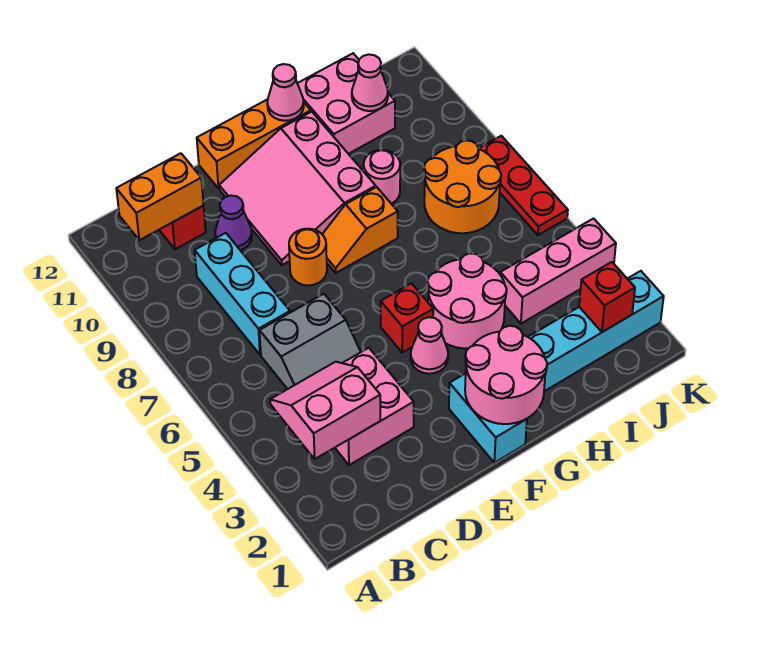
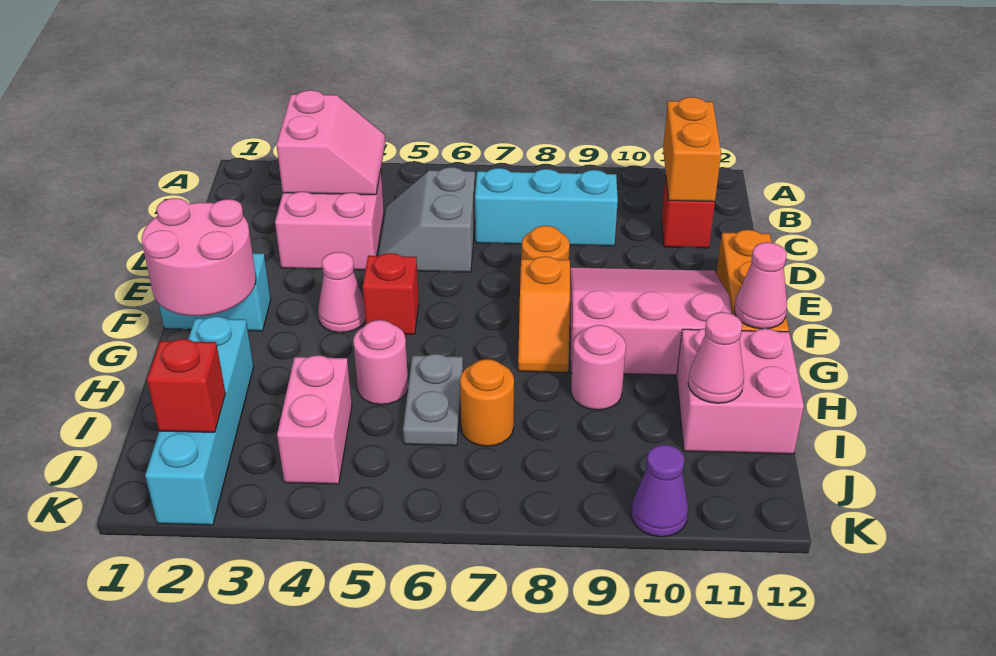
purple cone D10 level 1 -> purple cone K10 level 1
orange slope F8:G8 level 1 top G -> orange slope F8:G8 level 1 top F
pink round brick G4:H5 level 1 -> pink round brick H5 level 1
none -> grey plate H6:I6 level 1
pink brick I4:K4 level 1 -> pink brick I4:J4 level 1
orange round brick I7:J8 level 1 -> orange round brick I7 level 1
red plate K6:K8 level 1 -> none

